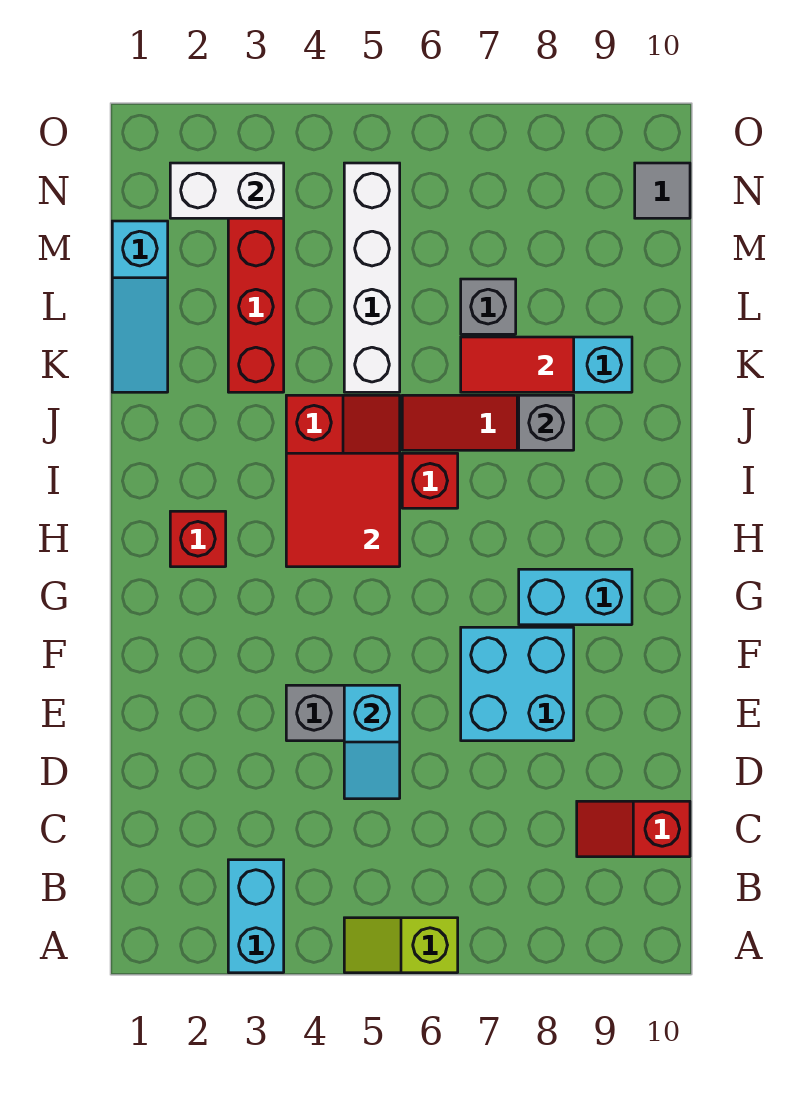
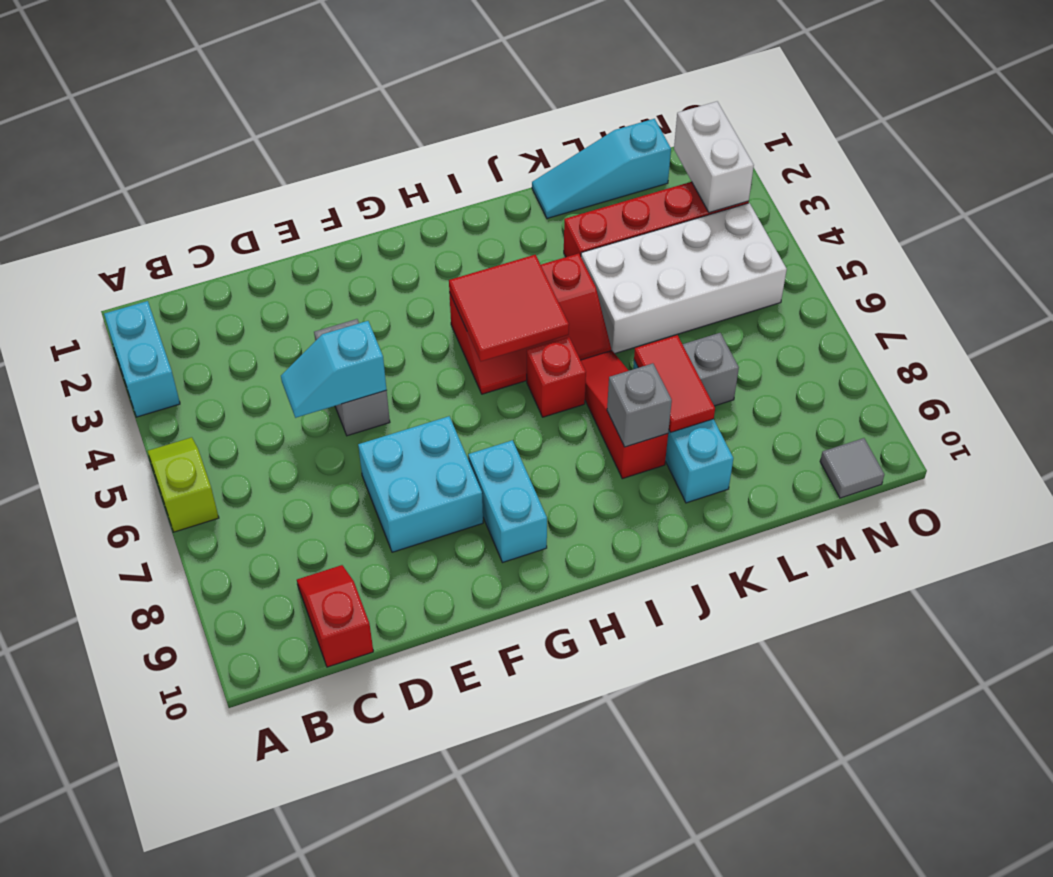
cyan brick A3:B3 level 1 -> cyan brick A2:A3 level 1
red brick H2 level 1 -> none
white brick K5:N5 level 1 -> white brick K4:N5 level 1

